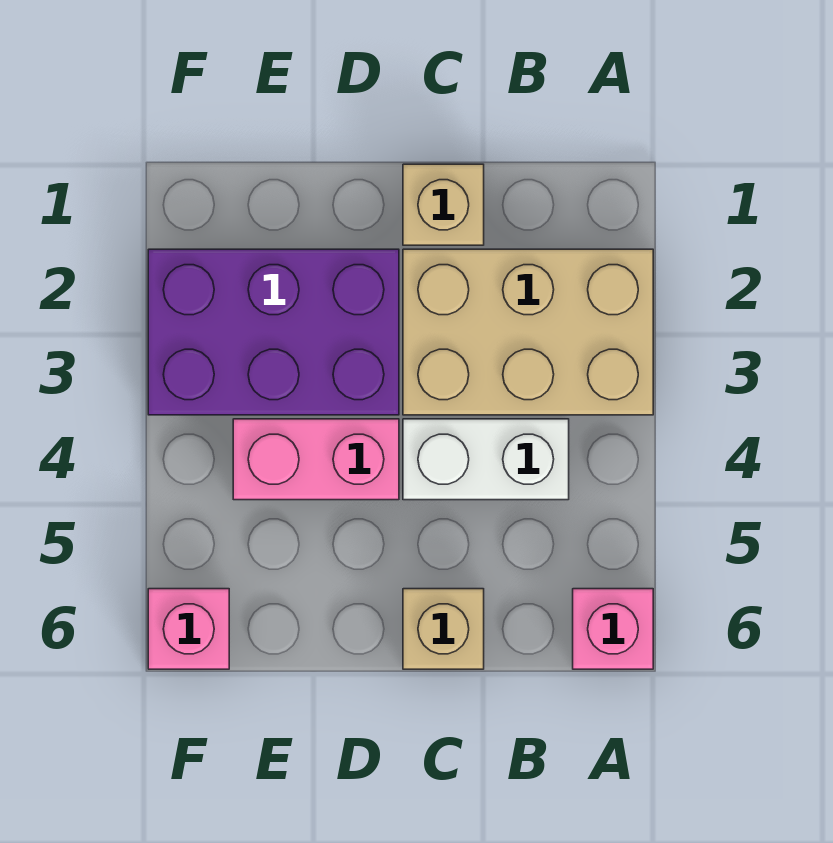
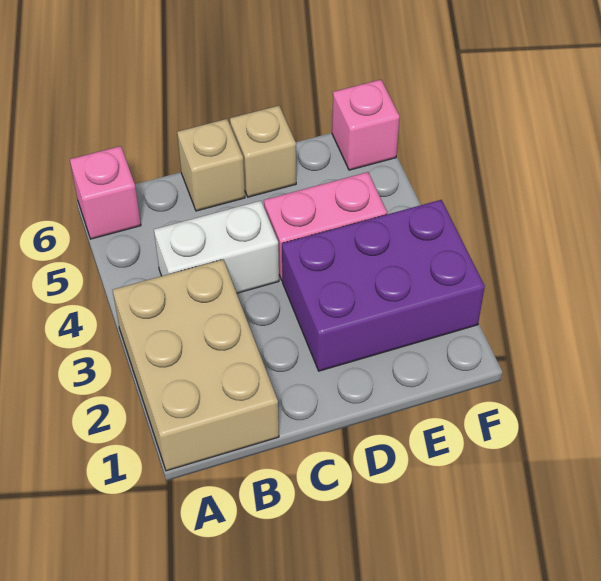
tan brick A2:C3 level 1 -> tan brick A1:B3 level 1
tan brick C1 level 1 -> tan brick D6 level 1

